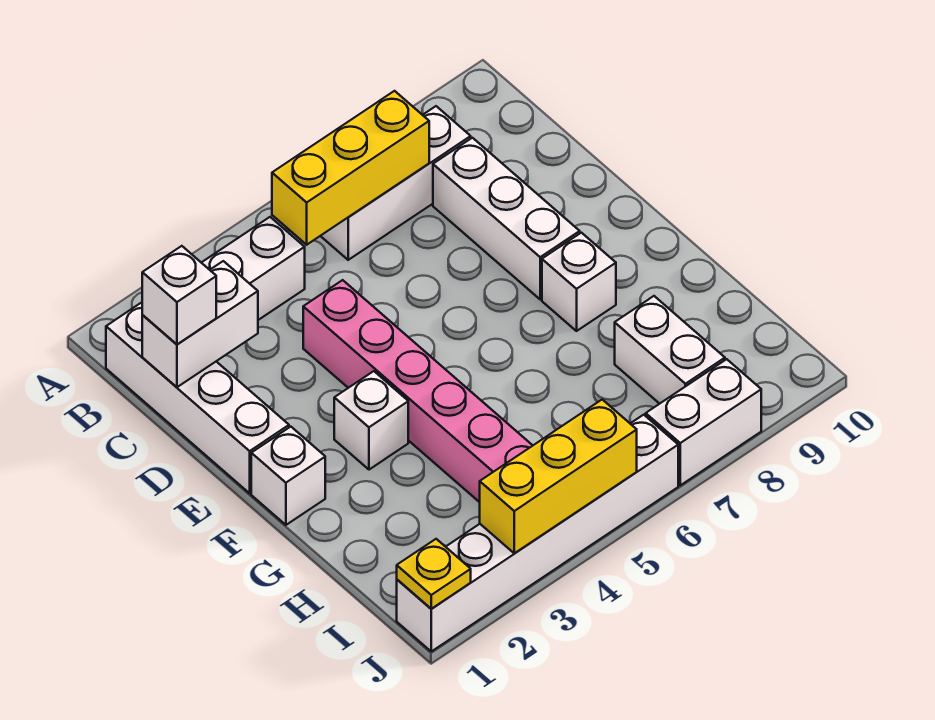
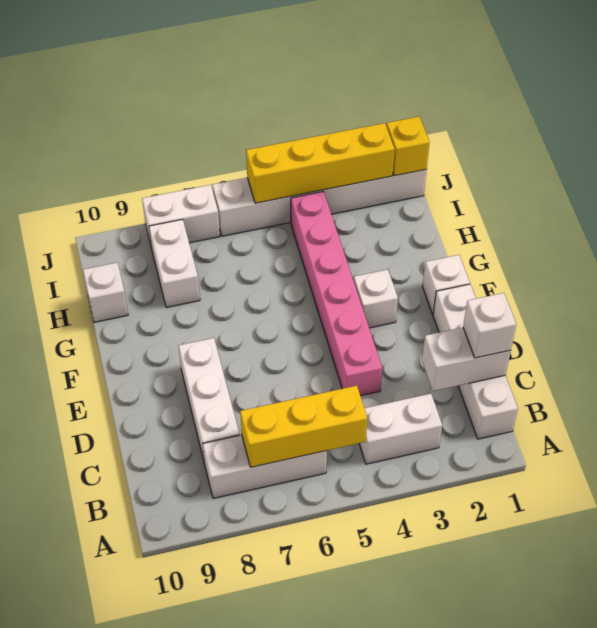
white brick F8 level 1 -> white brick H10 level 1
yellow plate J1 level 2 -> yellow brick J1 level 2
yellow brick J3:J5 level 2 -> yellow brick J2:J5 level 2

